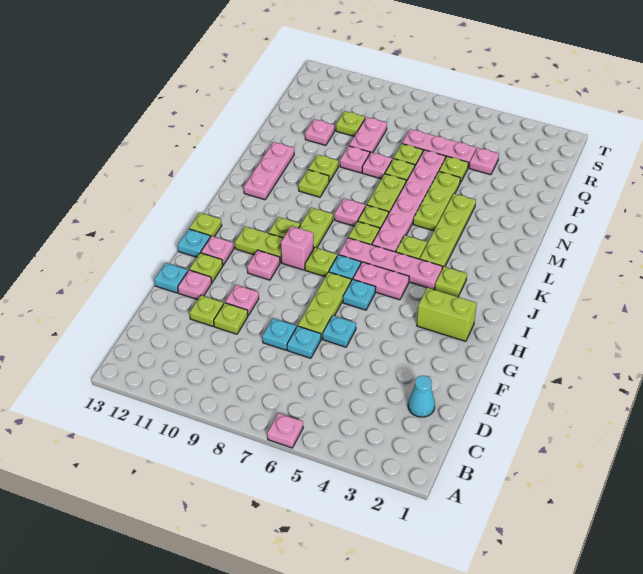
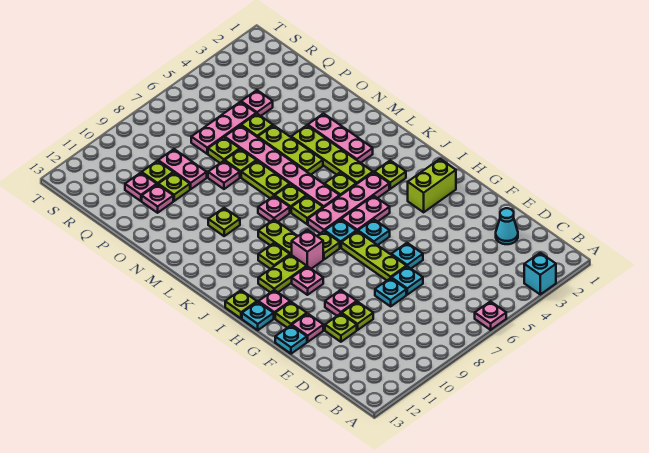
none -> cyan brick A3 level 1
pink plate L12:N12 level 1 -> pink plate L3:N3 level 1
lime plate N10 level 1 -> lime plate P10 level 1
pink plate O9 level 1 -> pink plate Q11 level 1

